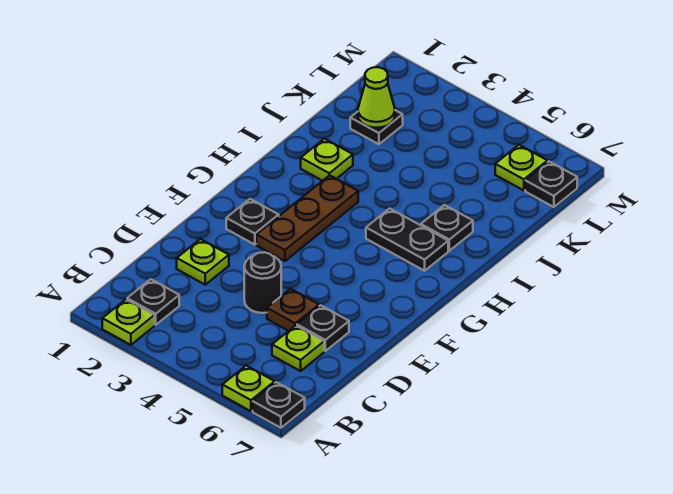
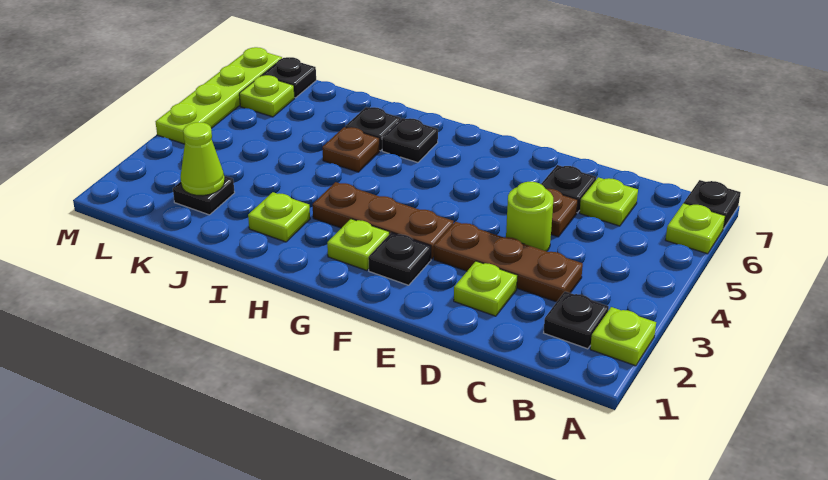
none -> brown plate C3:E3 level 1
black round brick D4 level 1 -> lime round brick D4 level 1
none -> lime plate G2 level 1
black plate H5:H6 level 1 -> black plate H6 level 1
none -> brown plate I5 level 1
none -> lime plate M4:M7 level 1

